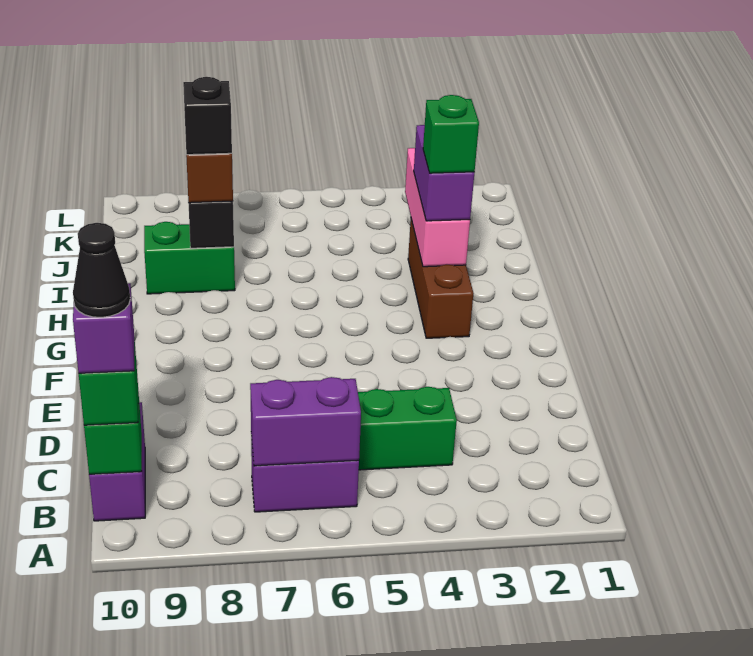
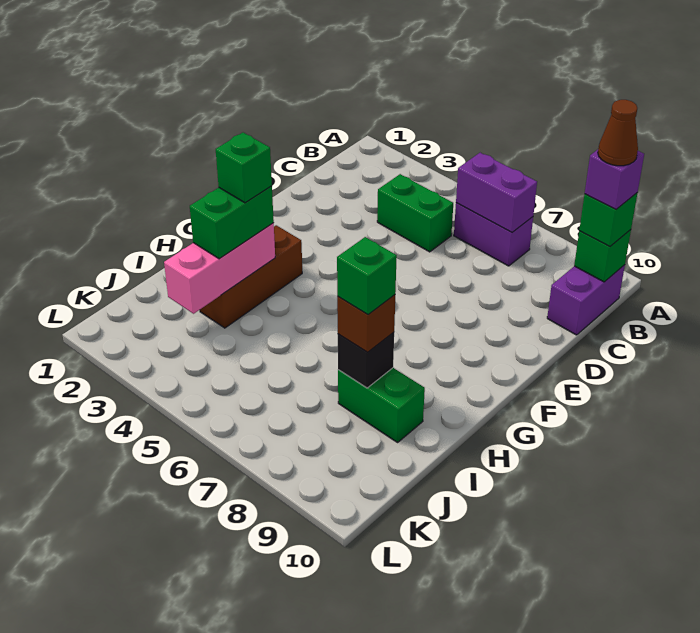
black cone B10 level 5 -> brown cone B10 level 5
purple brick H3:I3 level 3 -> green brick H3:I3 level 3
black brick I8 level 4 -> green brick I8 level 4

